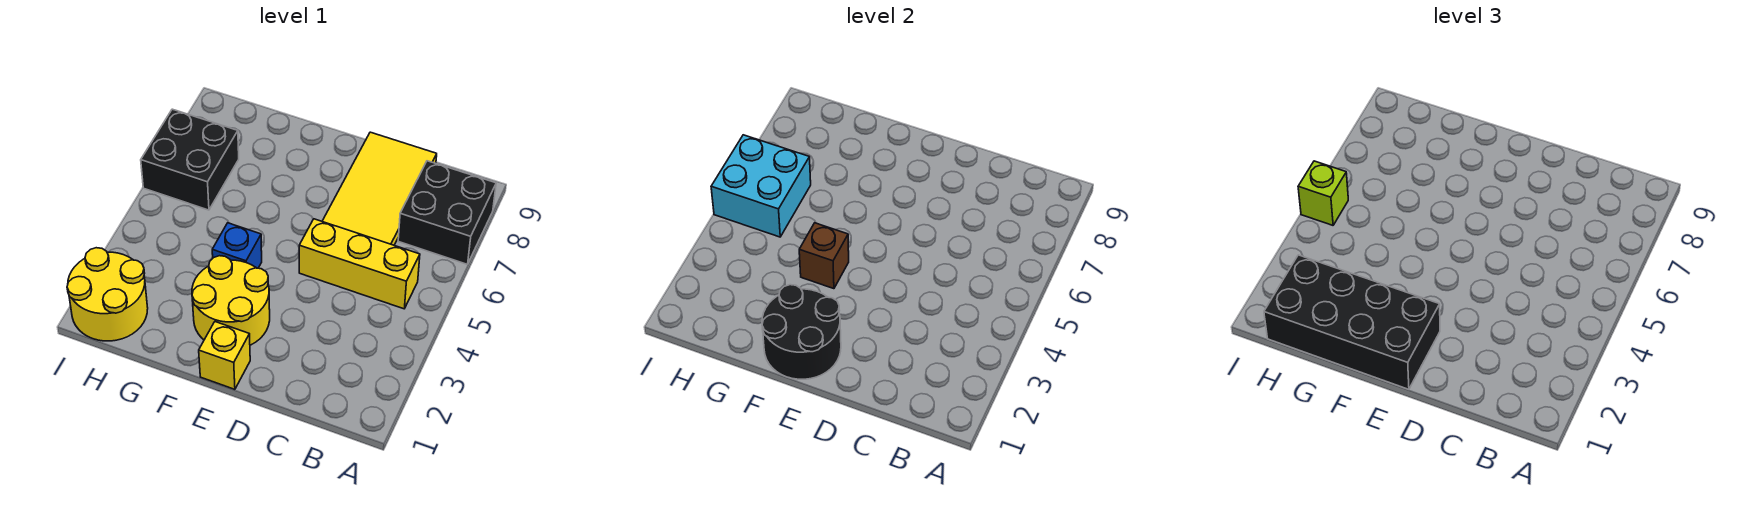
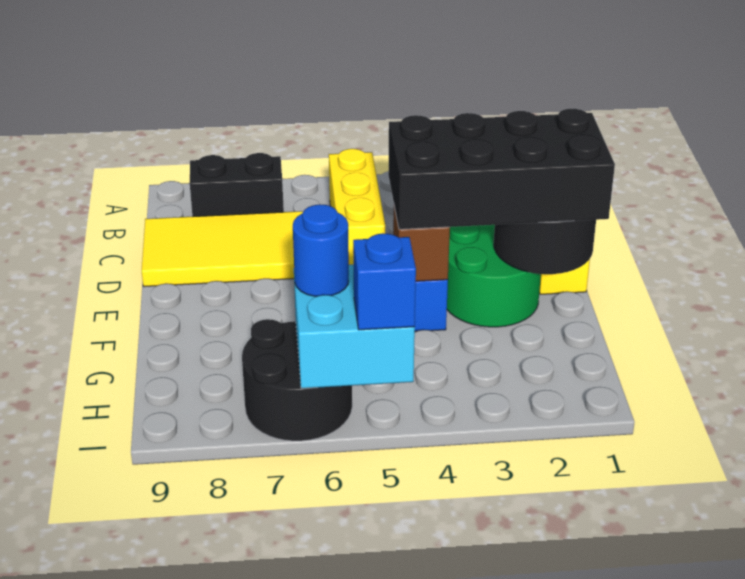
black brick A7:B8 level 1 -> black brick B7:B8 level 1
black brick E1:H2 level 3 -> black brick E1:F4 level 3
yellow round brick E2:F3 level 1 -> green round brick E2:F3 level 1
yellow round brick H1:I2 level 1 -> none
black brick H6:I7 level 1 -> black round brick H6:I7 level 1
none -> blue round brick H6 level 3
lime brick I5 level 3 -> blue brick I5 level 3

